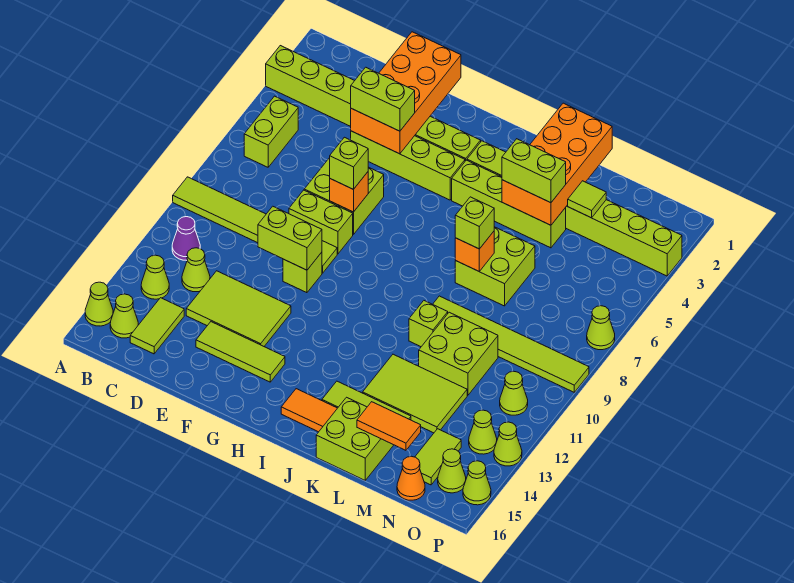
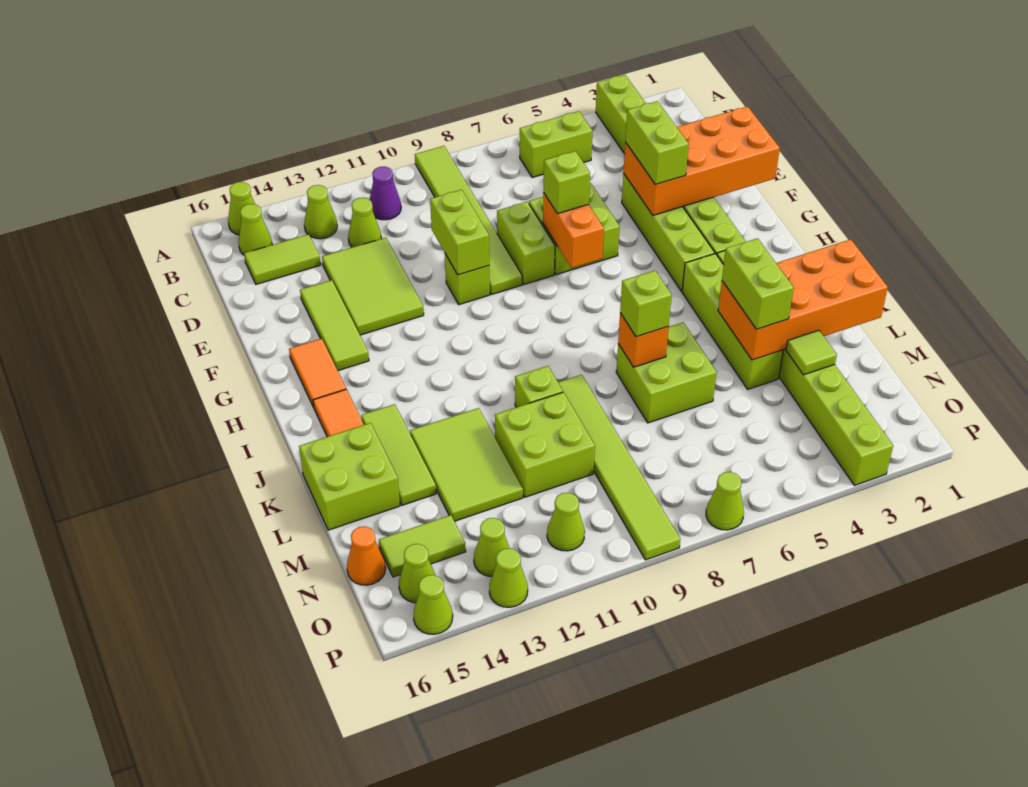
orange brick F7 level 2 -> orange brick F7:G7 level 2
orange tile L15:M15 level 2 -> orange tile G15:H15 level 1

